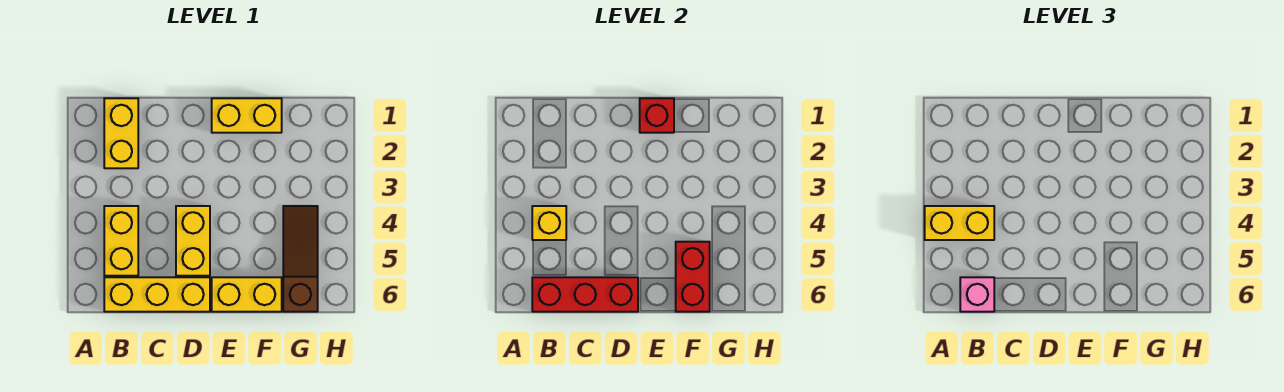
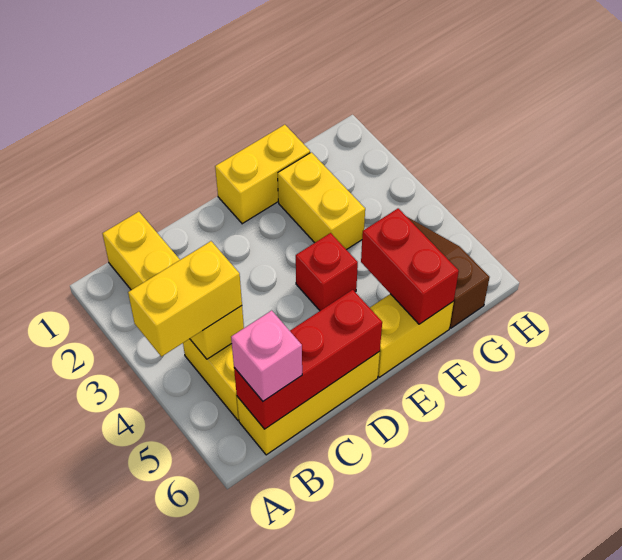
yellow brick D4:D5 level 1 -> yellow brick F2:F3 level 1
red brick E1 level 2 -> red brick E4 level 1

